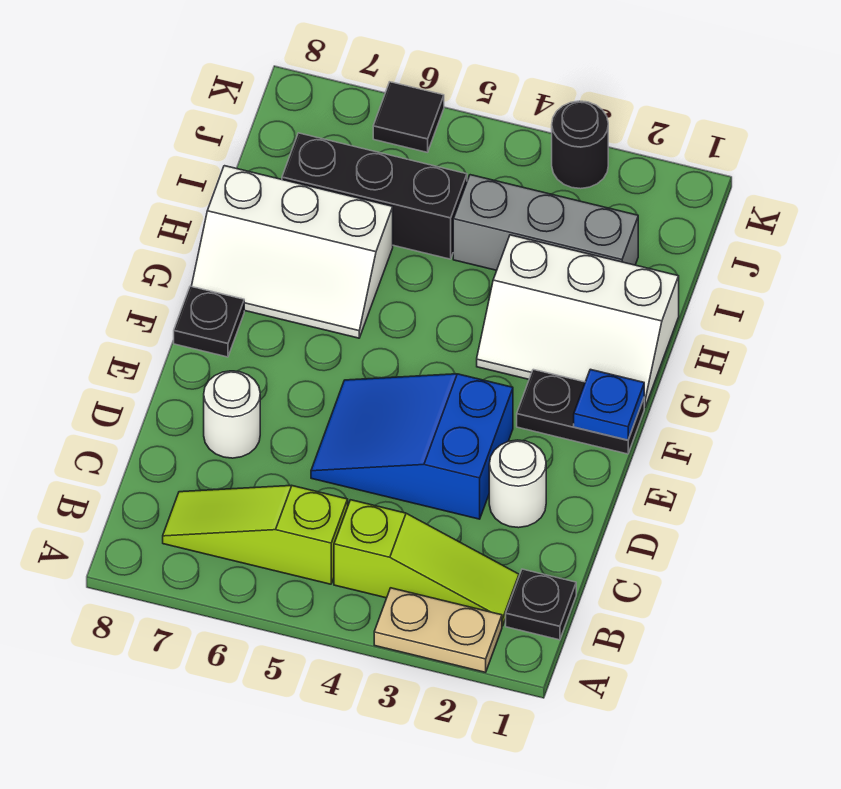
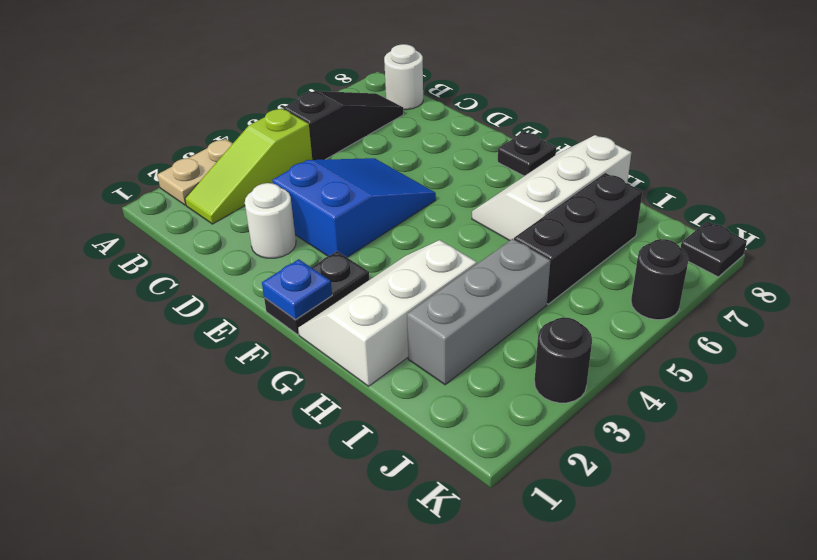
black plate B1 level 1 -> black plate K8 level 1
lime slope B5:B7 level 1 top 5 -> black slope B5:B7 level 1 top 5
white round brick D7 level 1 -> white round brick B8 level 1
black tile K6 level 1 -> black round brick K6 level 1

